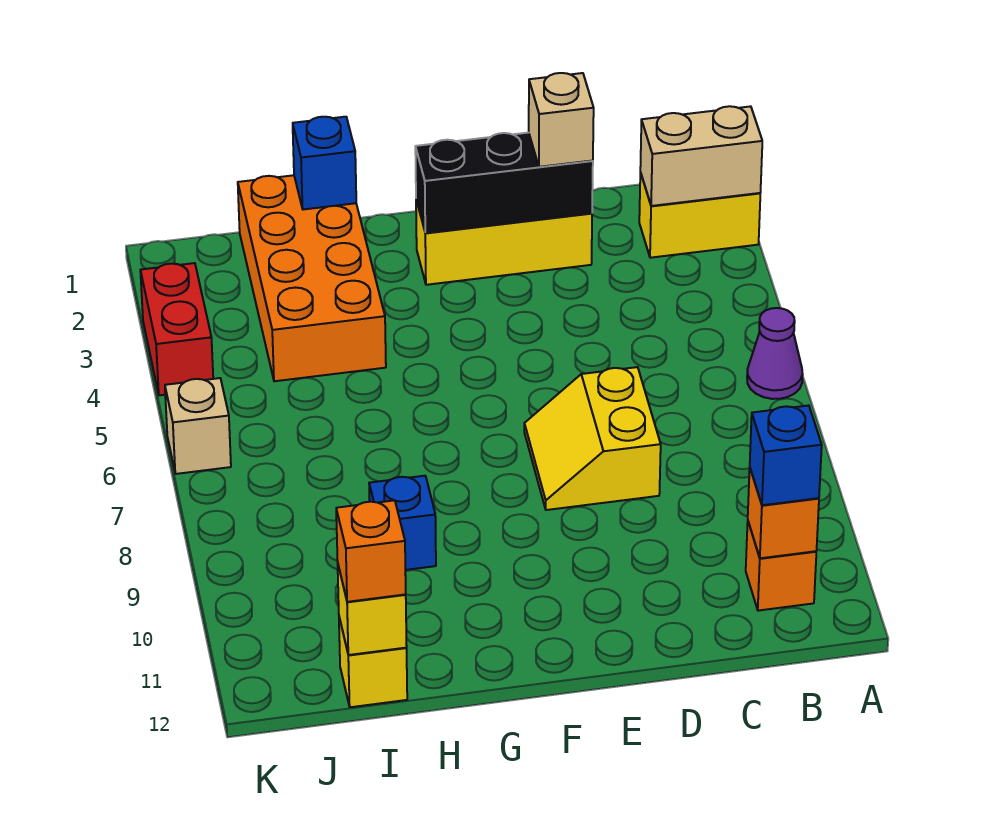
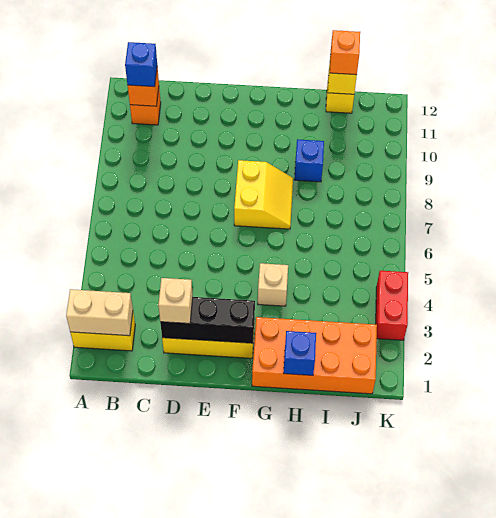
purple cone A6 level 1 -> none
yellow slope D7:E8 level 1 top D -> yellow slope F7:G8 level 1 top F
orange brick H1:I4 level 1 -> orange brick G1:J2 level 1
tan brick K6 level 1 -> tan brick G4 level 1

